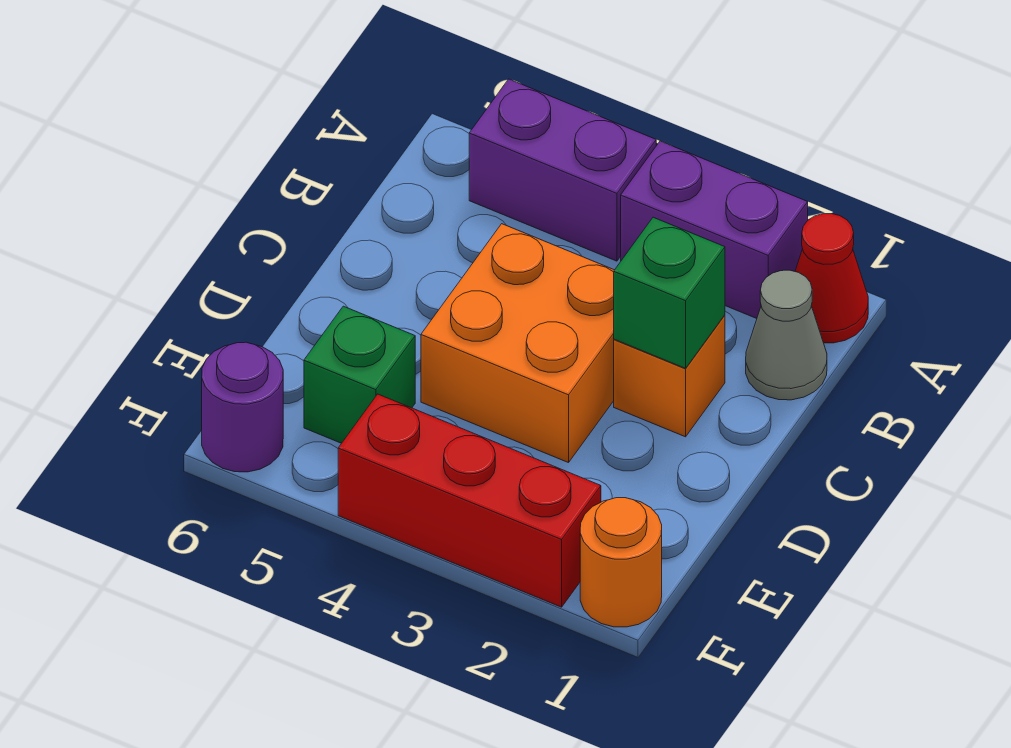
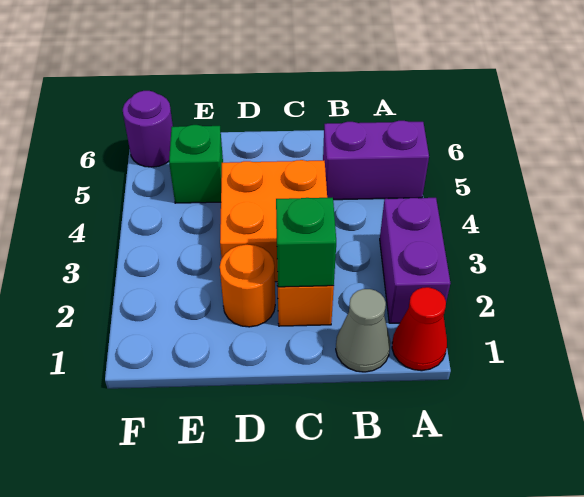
purple brick A4:A5 level 1 -> purple brick A5:B5 level 1
orange round brick F1 level 1 -> orange round brick D2 level 1
red brick F2:F4 level 1 -> none

